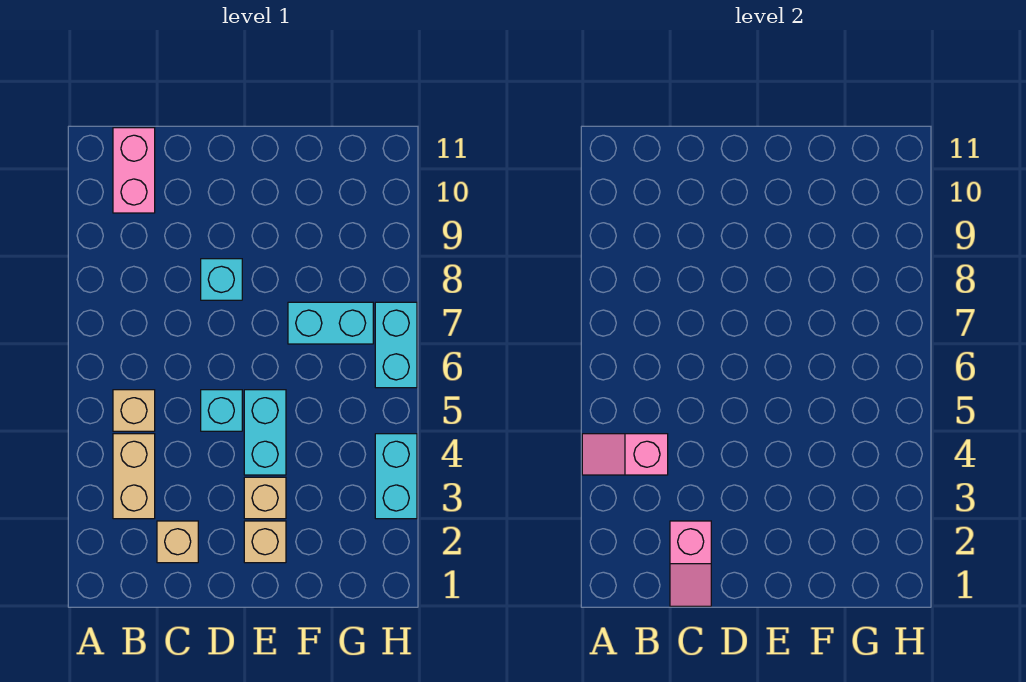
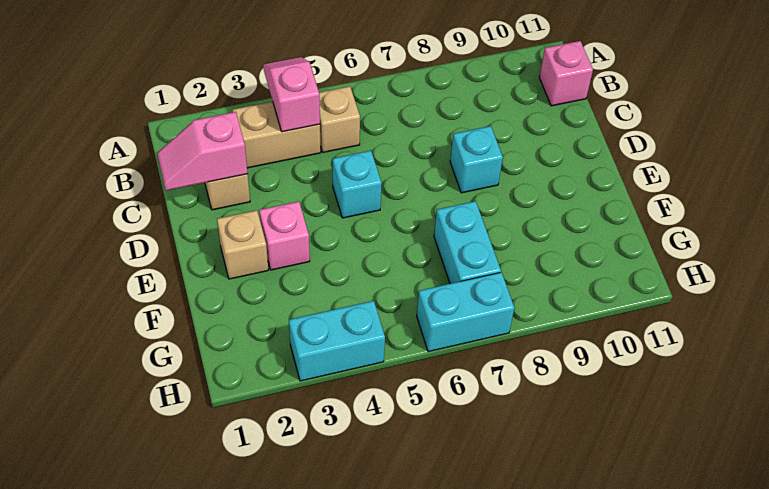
pink brick B10:B11 level 1 -> pink brick B11 level 1
tan brick E3 level 1 -> pink brick E3 level 1
cyan brick E4:E5 level 1 -> none

